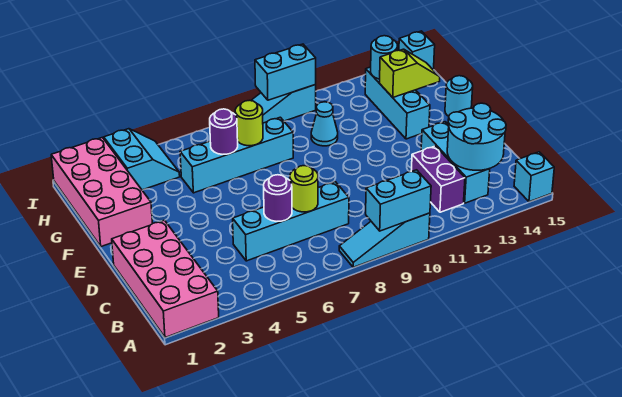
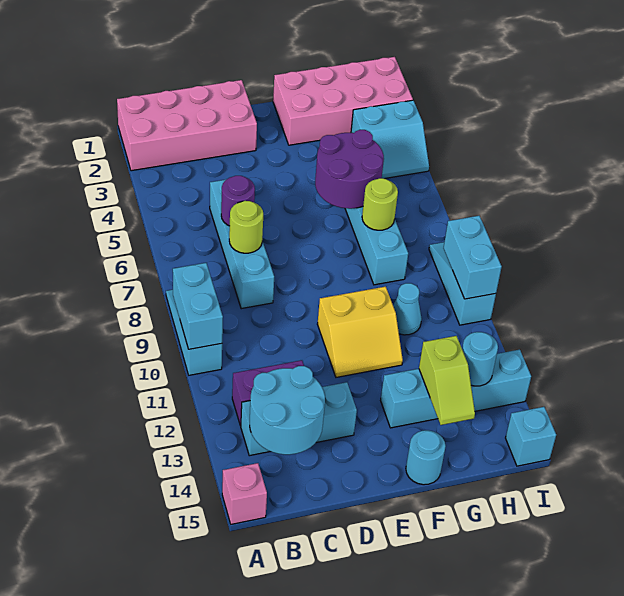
cyan brick A15 level 1 -> pink brick A15 level 1
none -> yellow slope E10:F11 level 1 top 10
cyan brick F13:H13 level 1 -> cyan brick F13:I13 level 1
purple round brick G6 level 2 -> purple round brick F5:G6 level 2

